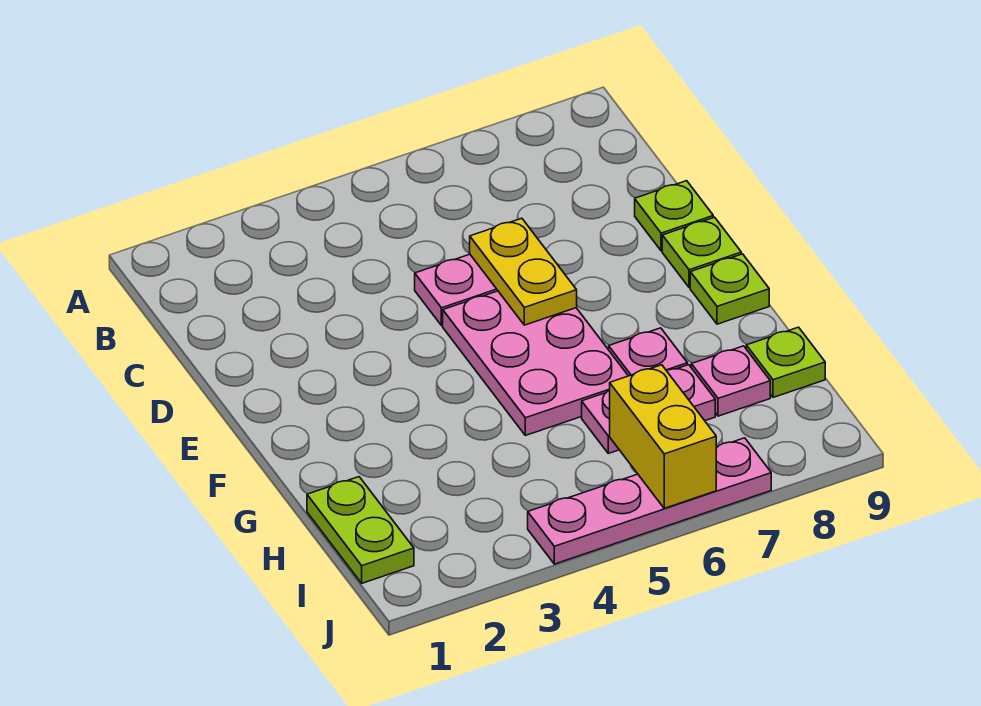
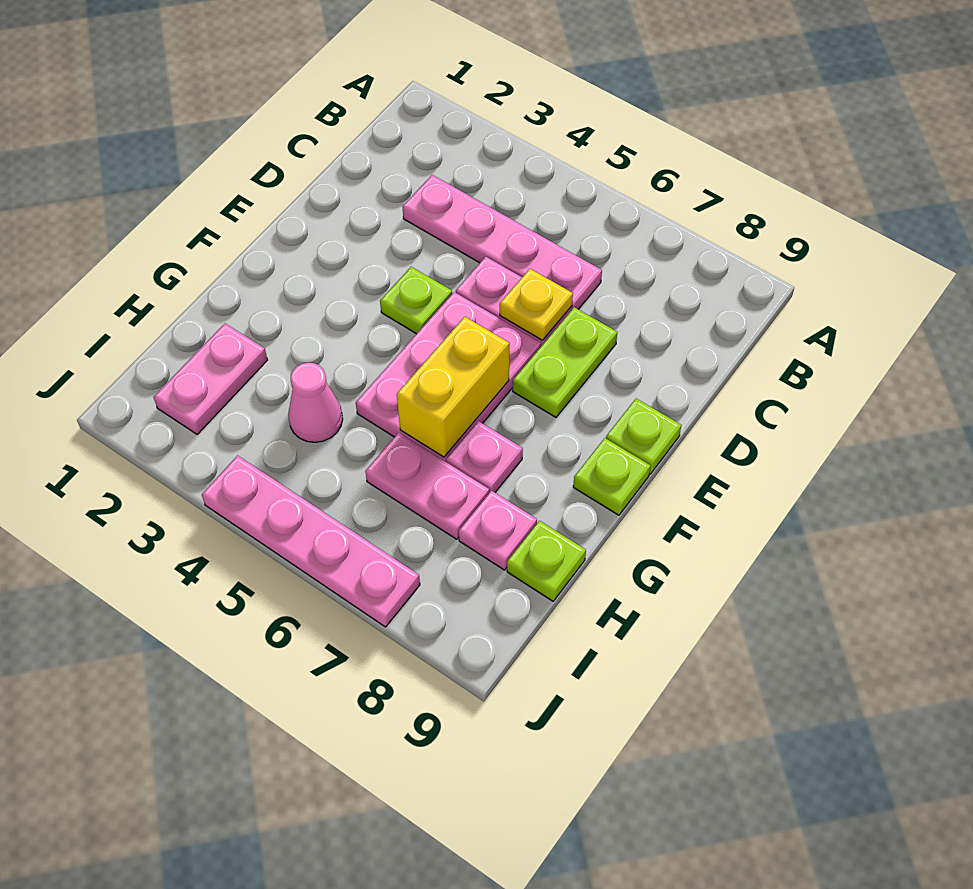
none -> pink plate C3:C6 level 1
yellow plate D6:E6 level 2 -> yellow plate D6 level 2
lime plate D9 level 1 -> lime plate E4 level 1
lime plate H1:I1 level 1 -> lime plate D7:E7 level 1
none -> pink plate H2:I2 level 1
none -> pink cone H4 level 1
yellow brick I6:J6 level 2 -> yellow brick F6:G6 level 2

